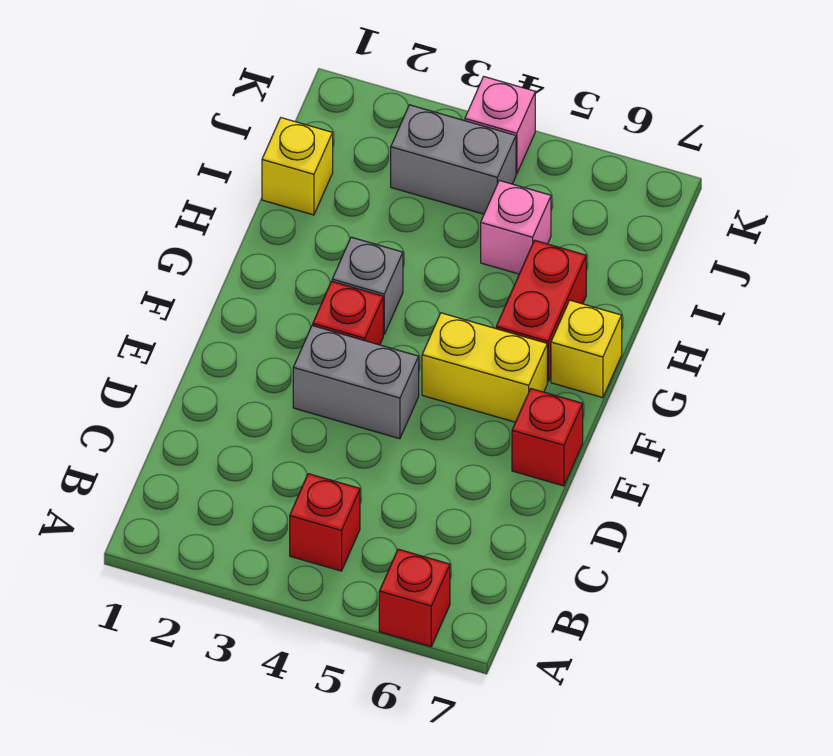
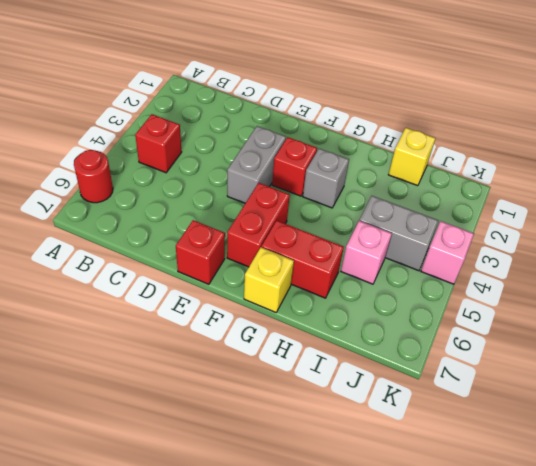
red brick A6 level 1 -> red round brick A6 level 1
yellow brick F5:F6 level 1 -> red brick F5:F6 level 1
grey brick J3:J4 level 1 -> grey brick I4:J4 level 1

